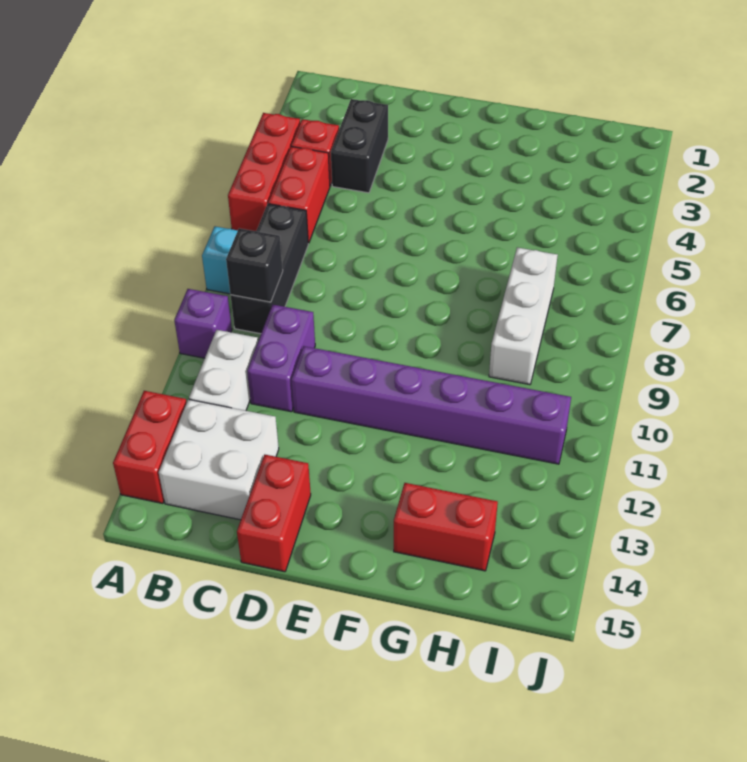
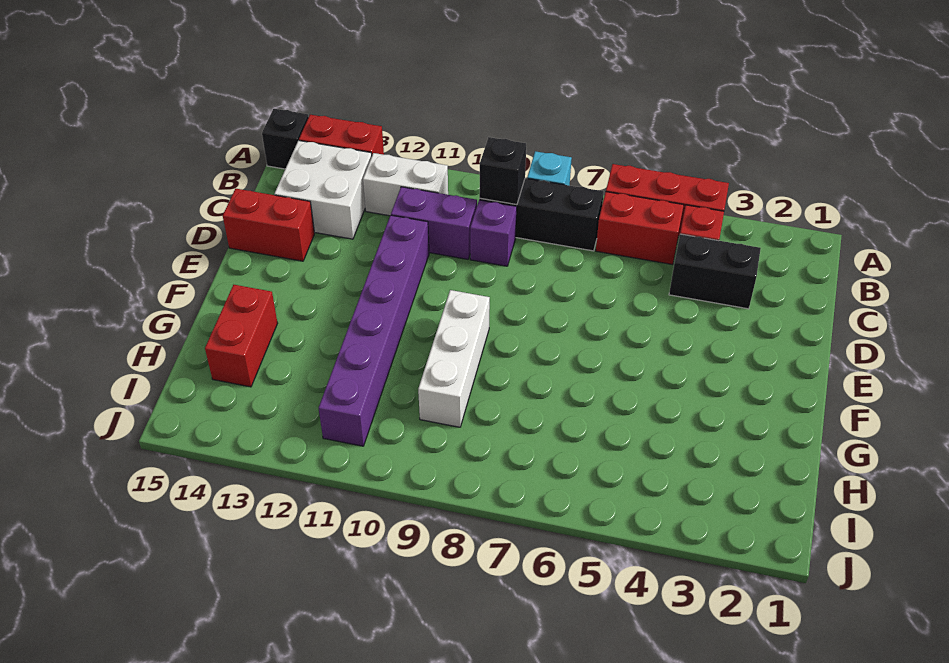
purple brick A10 level 1 -> purple brick C9 level 1
none -> black brick A15 level 1
white brick H7:H9 level 1 -> white brick F9:H9 level 1

